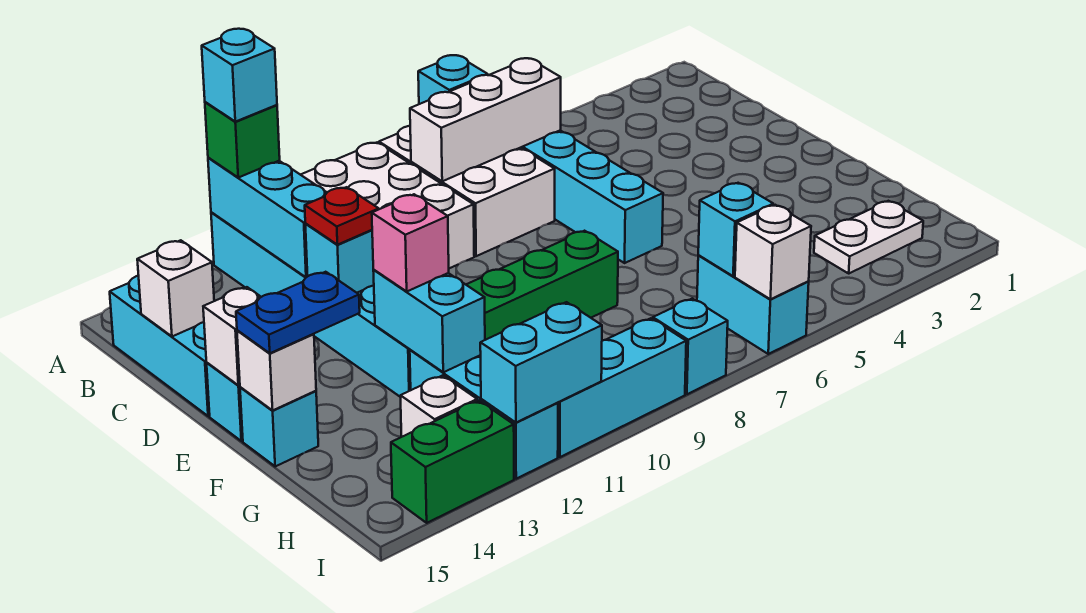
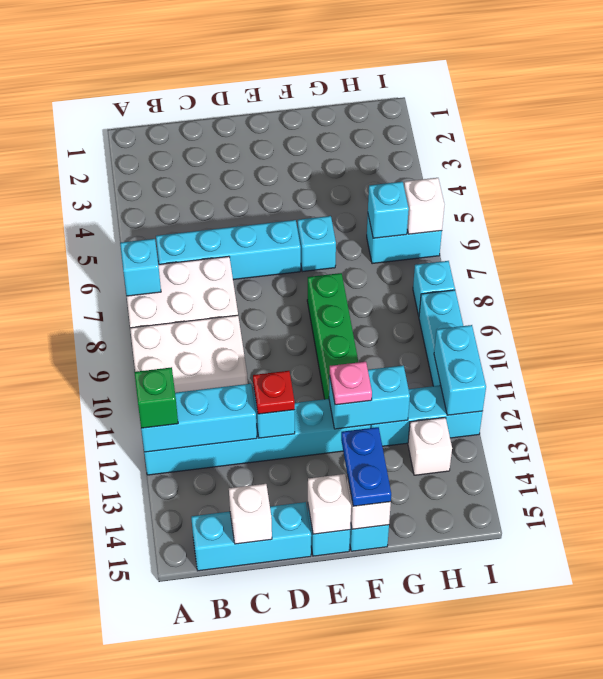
cyan brick A12 level 4 -> cyan brick F6 level 1
white brick B6:B8 level 2 -> none
pink brick F12 level 3 -> pink plate F12 level 3
white plate H2:H3 level 1 -> none
green brick I13:I14 level 1 -> none

